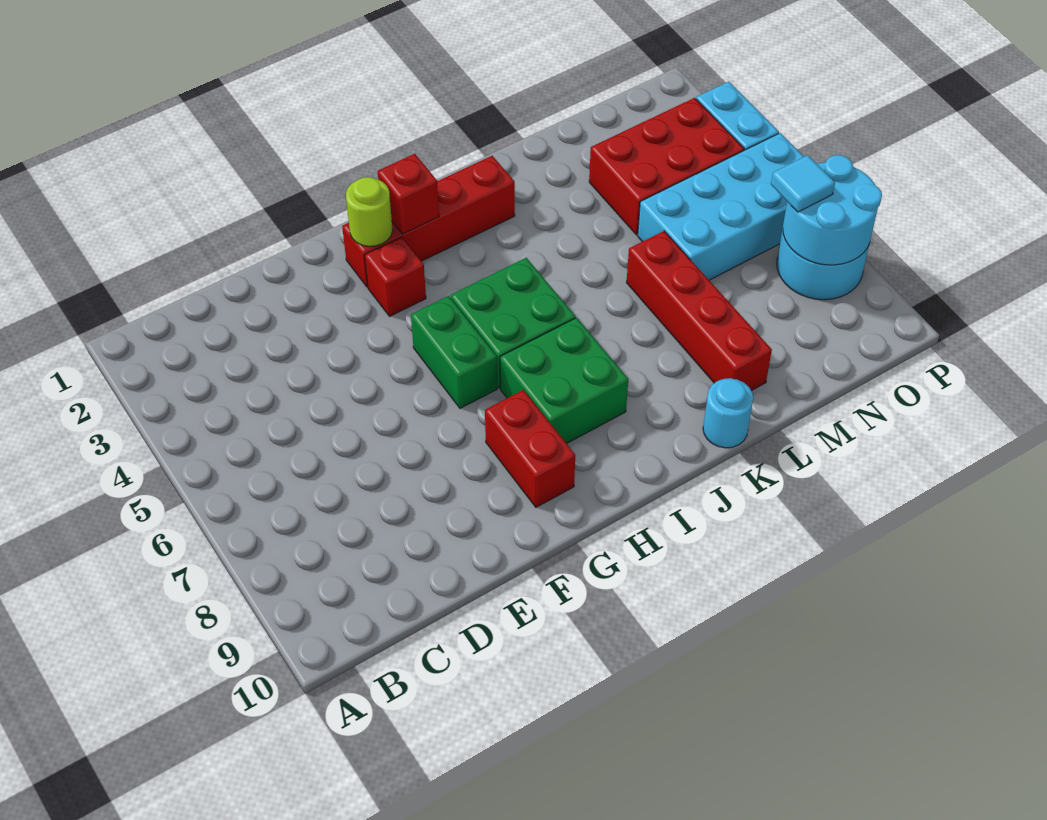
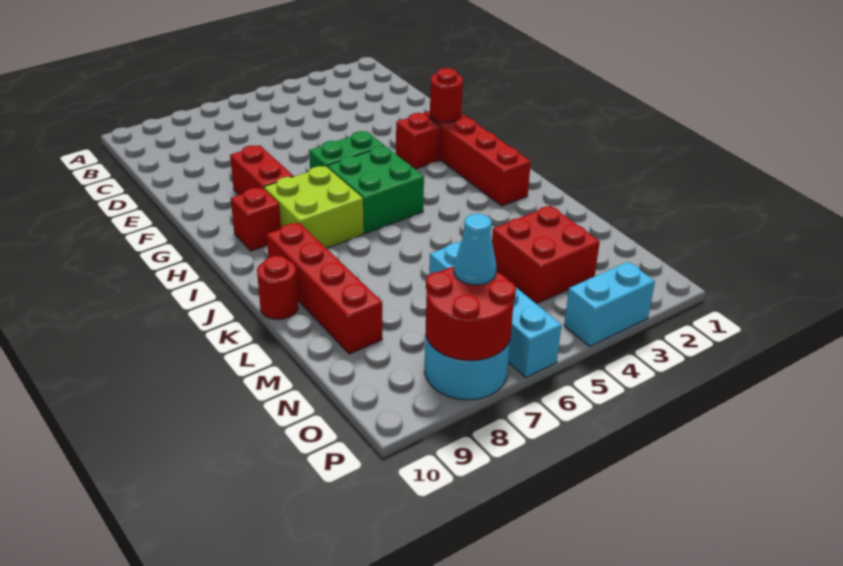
lime round brick G2 level 2 -> red round brick G2 level 2
red brick G8:G9 level 1 -> red brick F8:G8 level 1
red brick H2 level 2 -> red brick H9 level 1
green brick H7:I8 level 1 -> lime brick H7:I8 level 1
cyan round brick K10 level 1 -> red round brick K10 level 1
red brick L6:L9 level 1 -> red brick J9:M9 level 1
red brick M3:O4 level 1 -> red brick M3:N4 level 1
cyan brick M5:P6 level 1 -> cyan brick M6:P6 level 1
cyan round brick O7:P8 level 2 -> red round brick O7:P8 level 2
cyan tile O7 level 3 -> cyan cone O7 level 3

